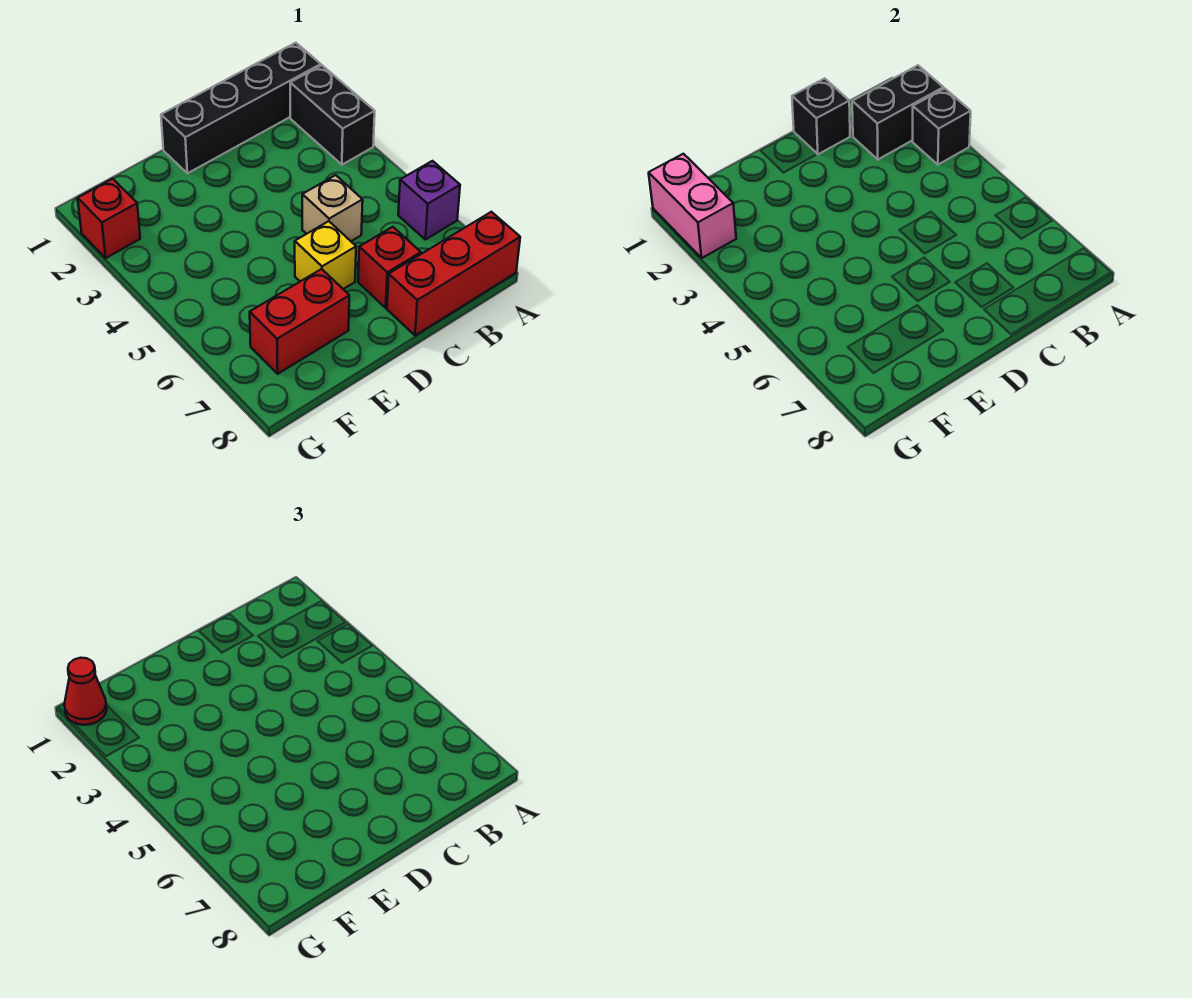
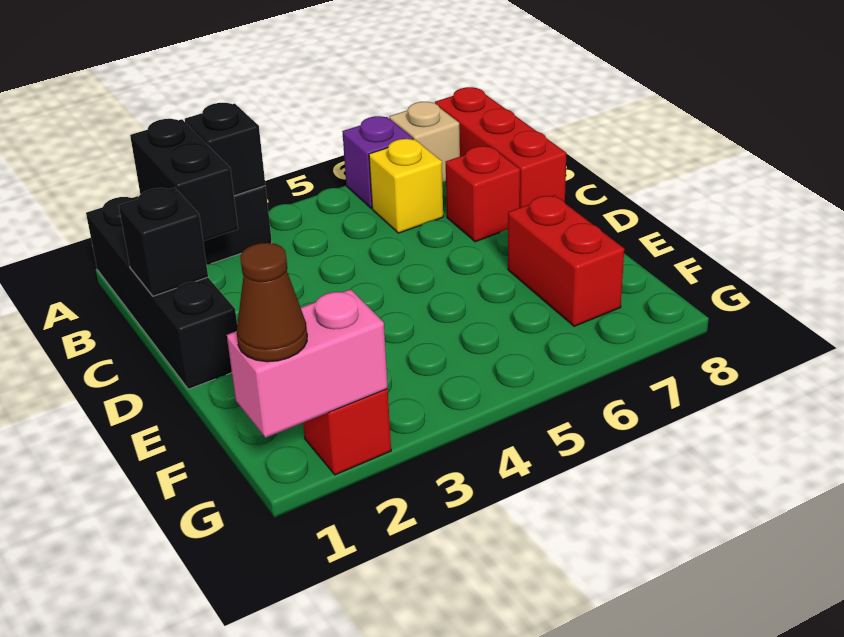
tan brick C5 level 1 -> tan brick A7 level 1
yellow brick D6 level 1 -> yellow brick B6 level 1
red cone G1 level 3 -> brown cone G1 level 3

